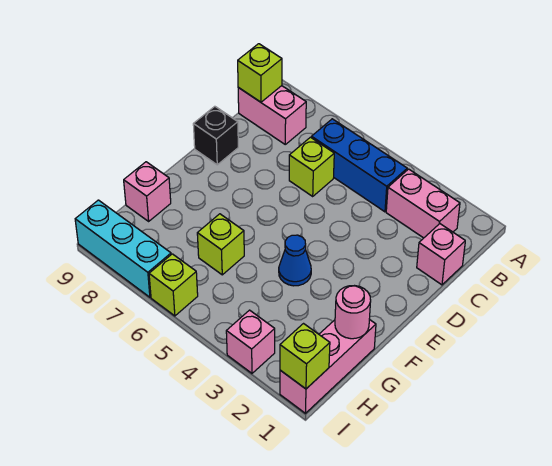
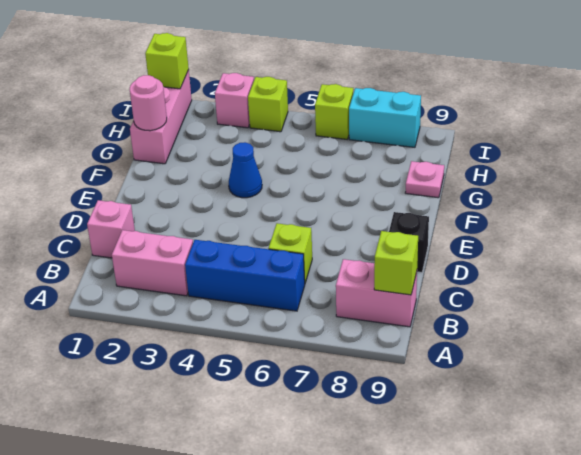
lime brick G6 level 1 -> lime brick I4 level 1
pink brick G9 level 1 -> pink plate G9 level 1
cyan brick I7:I9 level 1 -> cyan brick I7:I8 level 1

